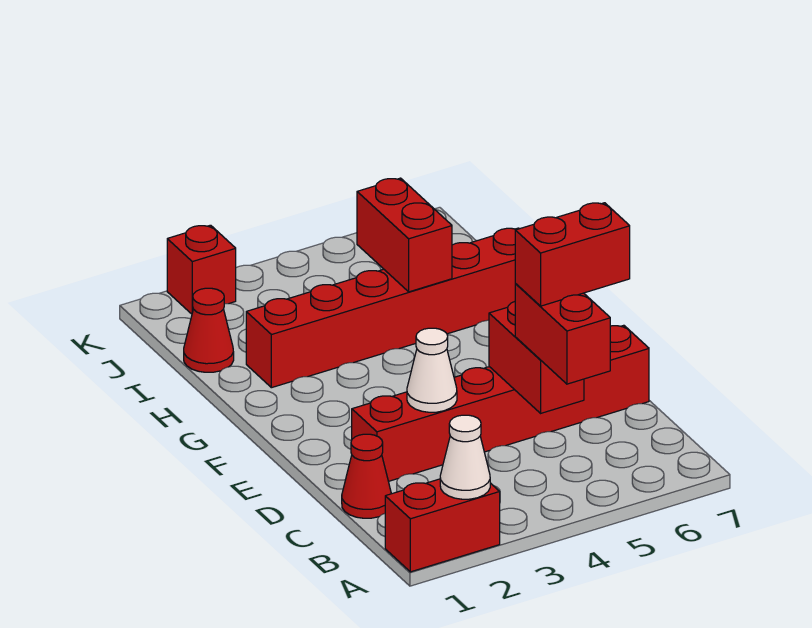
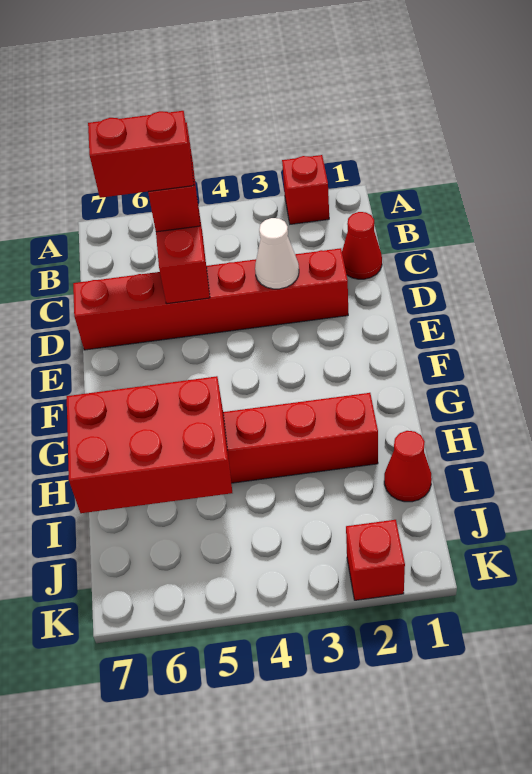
red brick A1:A2 level 1 -> red brick A2 level 1
white cone A2 level 2 -> none
red brick H5:I5 level 2 -> red brick H5:I7 level 2

